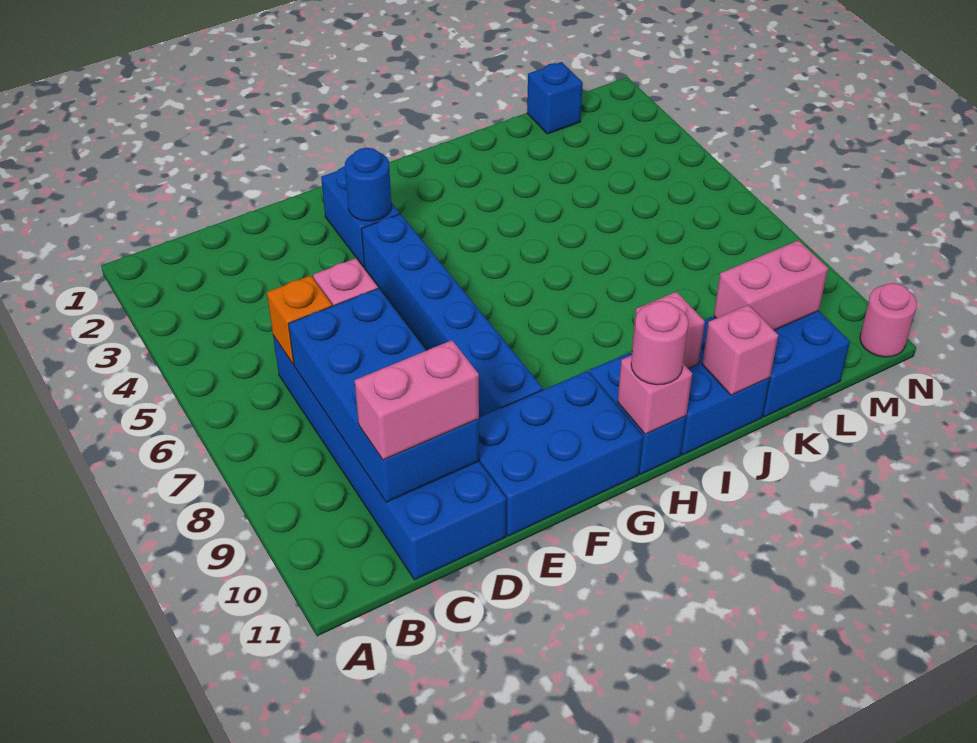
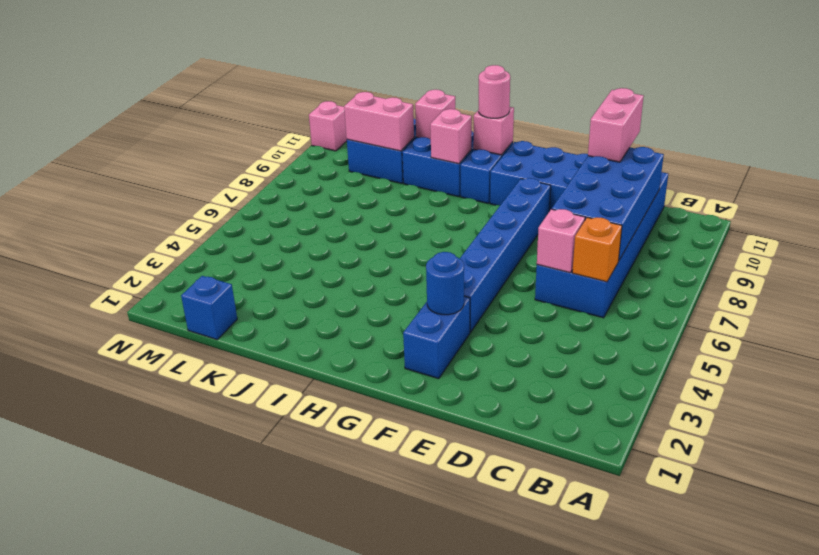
pink brick C10:D10 level 3 -> pink brick D10:D11 level 3
pink round brick N11 level 1 -> pink brick N11 level 1

